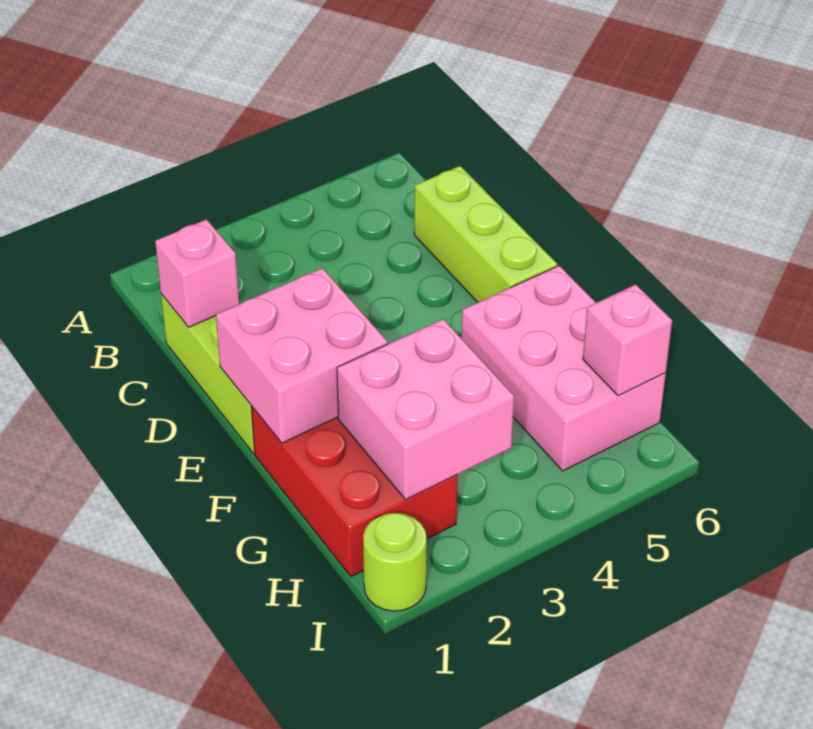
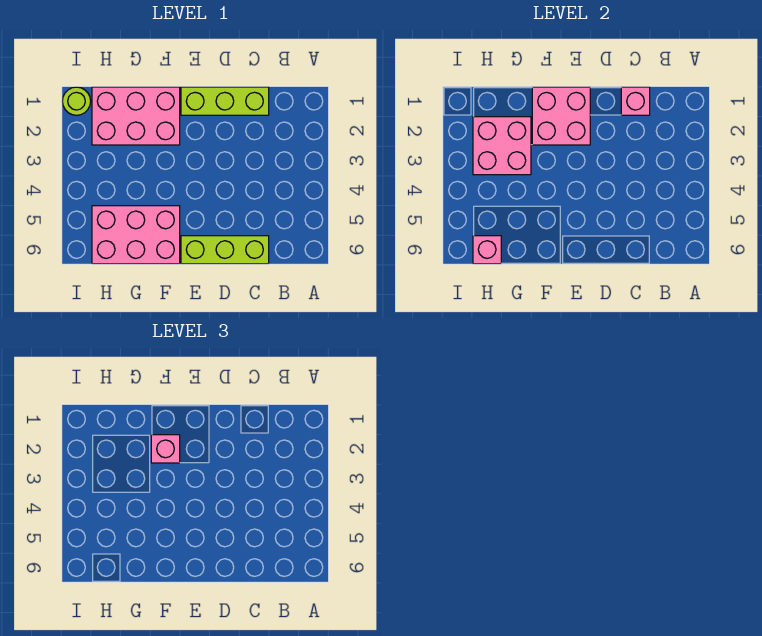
red brick F1:H2 level 1 -> pink brick F1:H2 level 1
none -> pink brick F2 level 3

